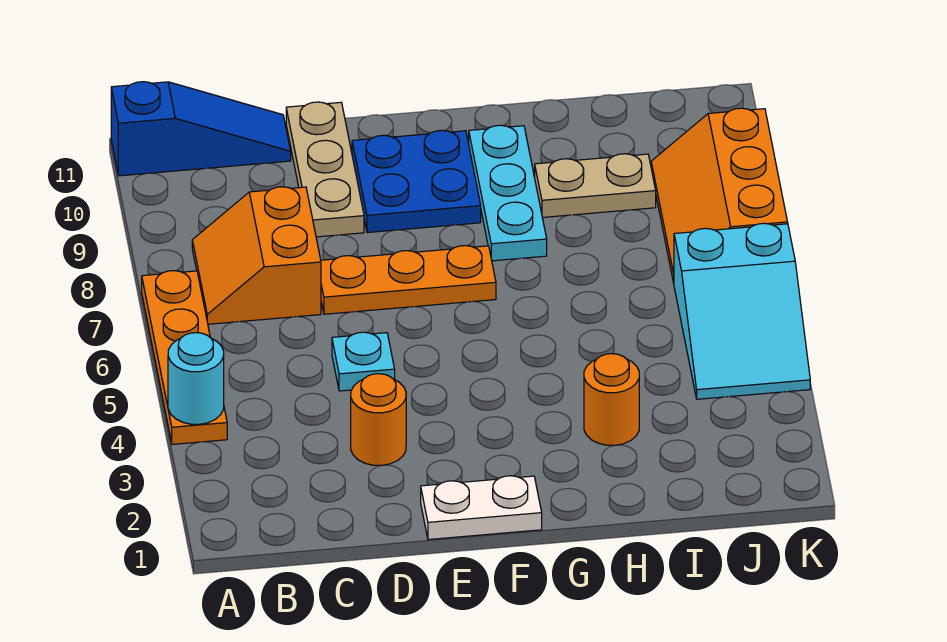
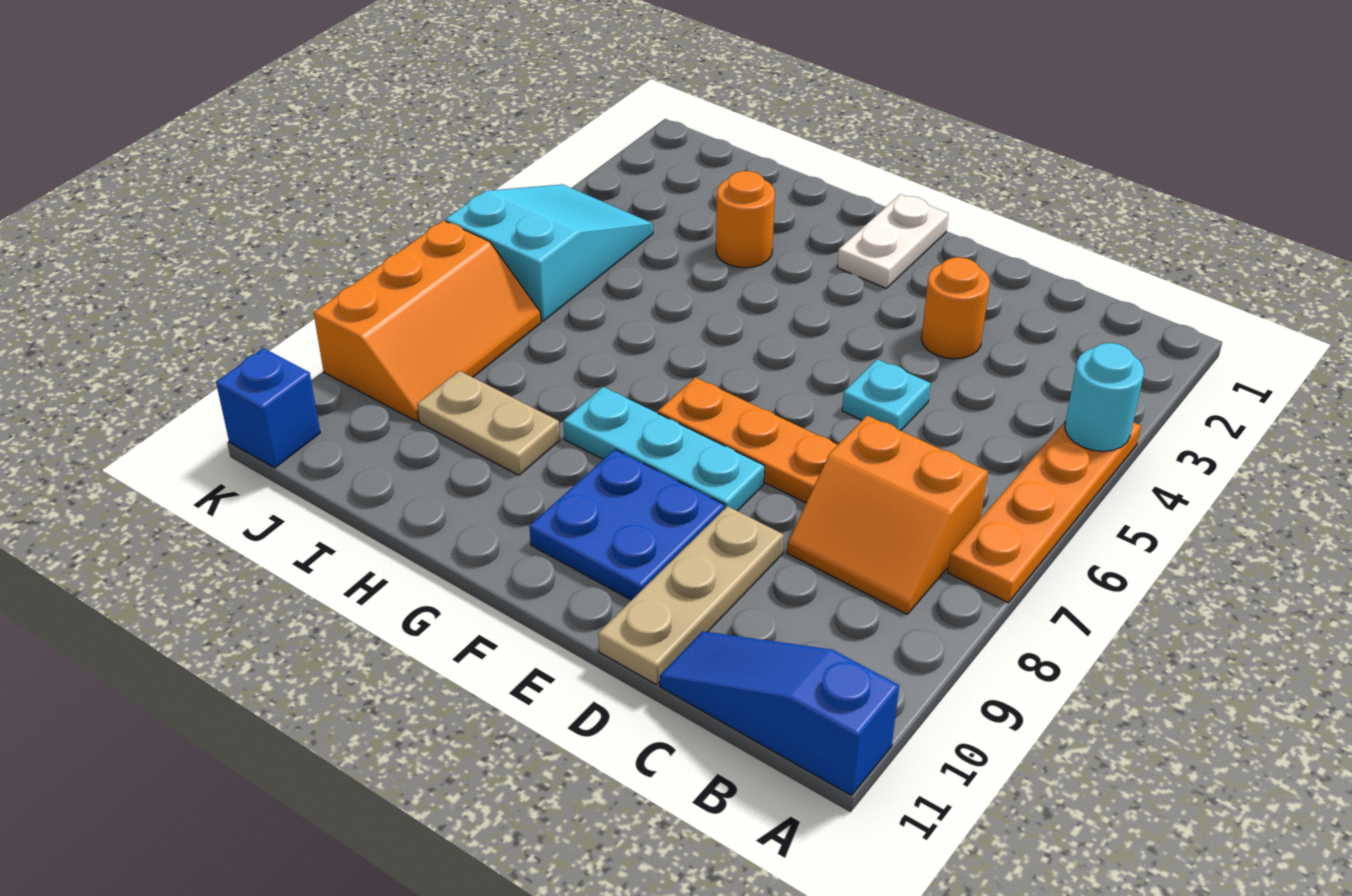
orange slope B7:C8 level 1 top C -> orange slope B7:C8 level 1 top 7
white plate E1:F1 level 1 -> white plate F1:F2 level 1
cyan plate G8:G10 level 1 -> cyan plate E8:G8 level 1
none -> blue brick K11 level 1

